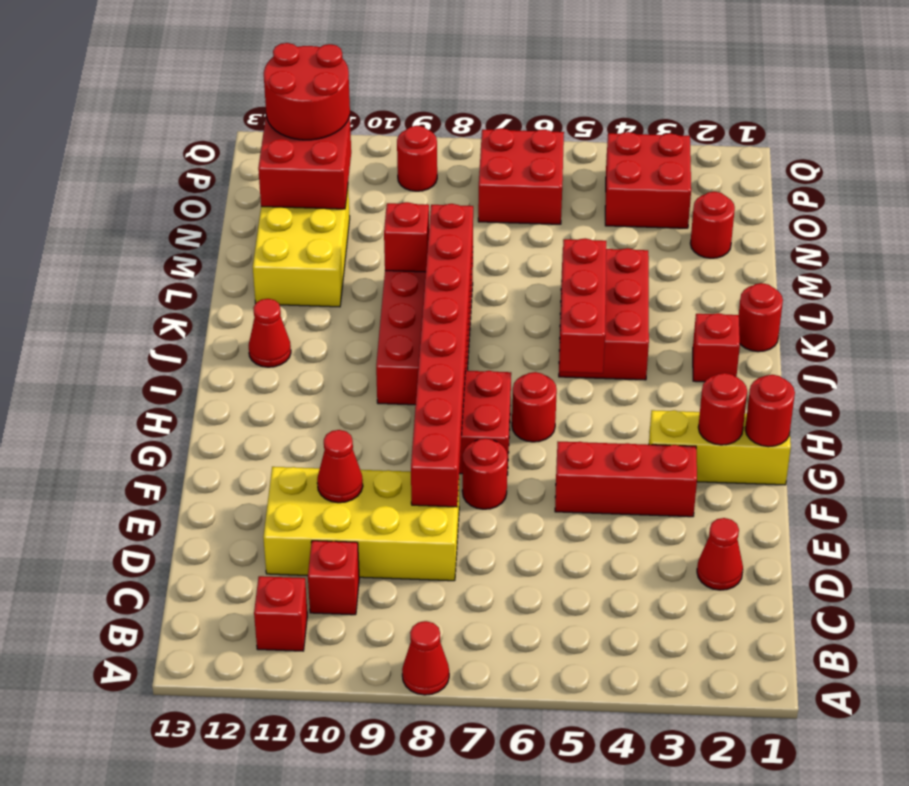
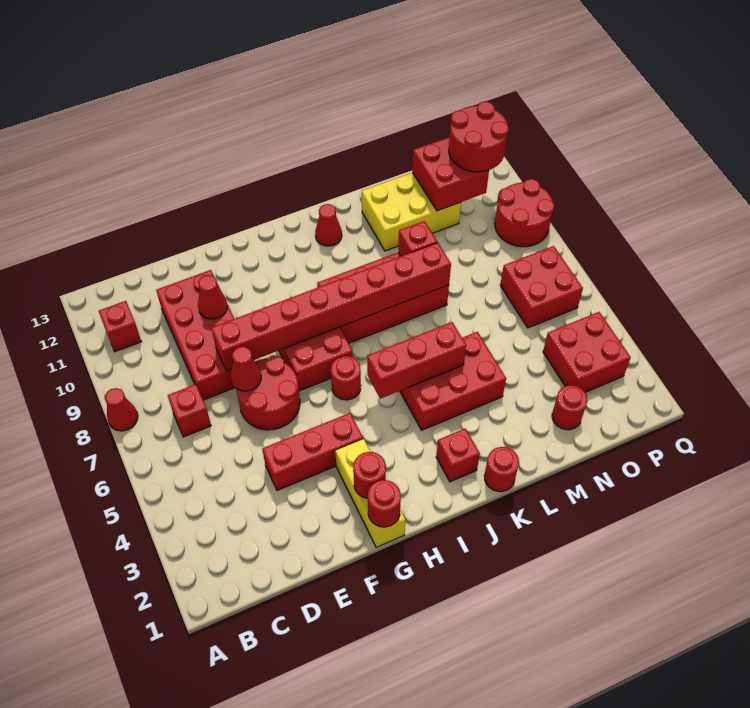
red brick C10 level 1 -> red brick C7 level 1
red cone D2 level 1 -> red cone E7 level 2
yellow brick D8:E11 level 1 -> red brick D8:E11 level 1
red brick F3:F5 level 1 -> red brick E4:G4 level 1
red round brick F7 level 1 -> red round brick E6:F7 level 1
red round brick P9 level 1 -> red round brick P9:Q10 level 1

